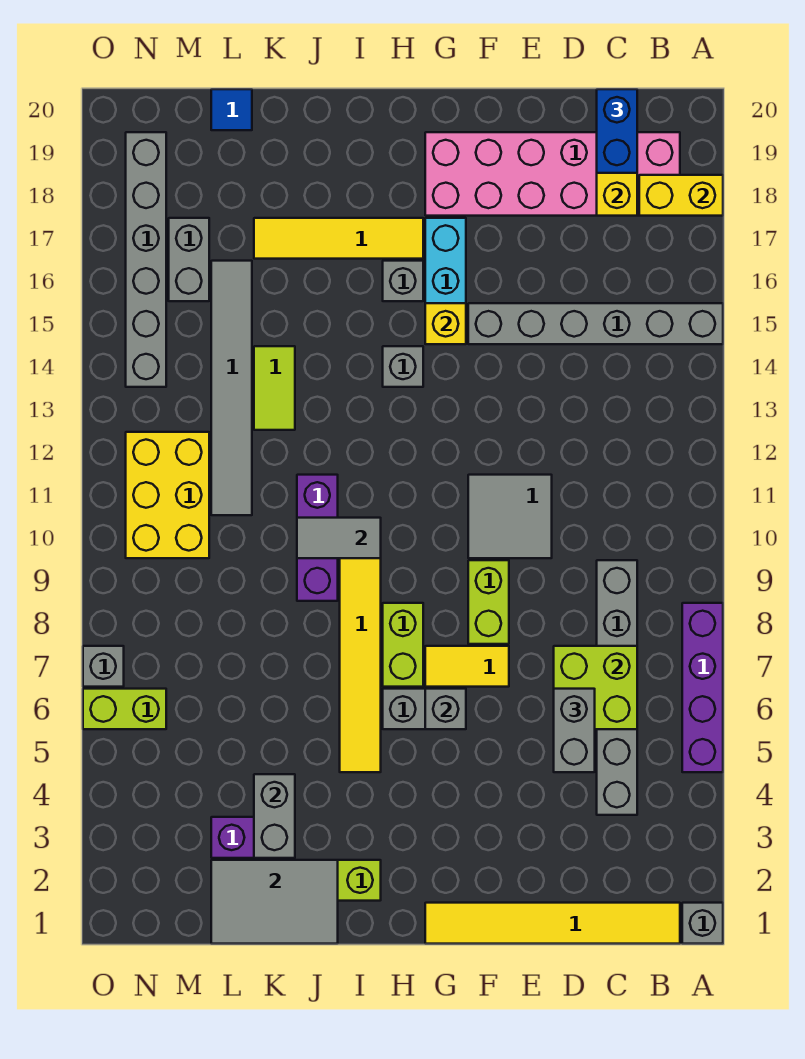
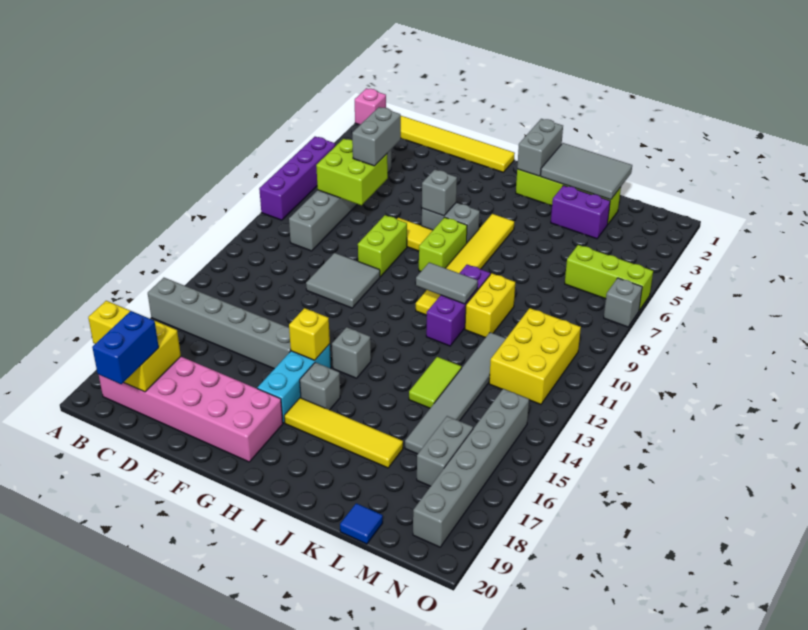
grey brick A1 level 1 -> pink brick A1 level 1
grey brick K3:K4 level 2 -> grey brick I1:I2 level 2
none -> yellow brick K9:K10 level 1
lime brick N6:O6 level 1 -> lime brick M6:O6 level 1

